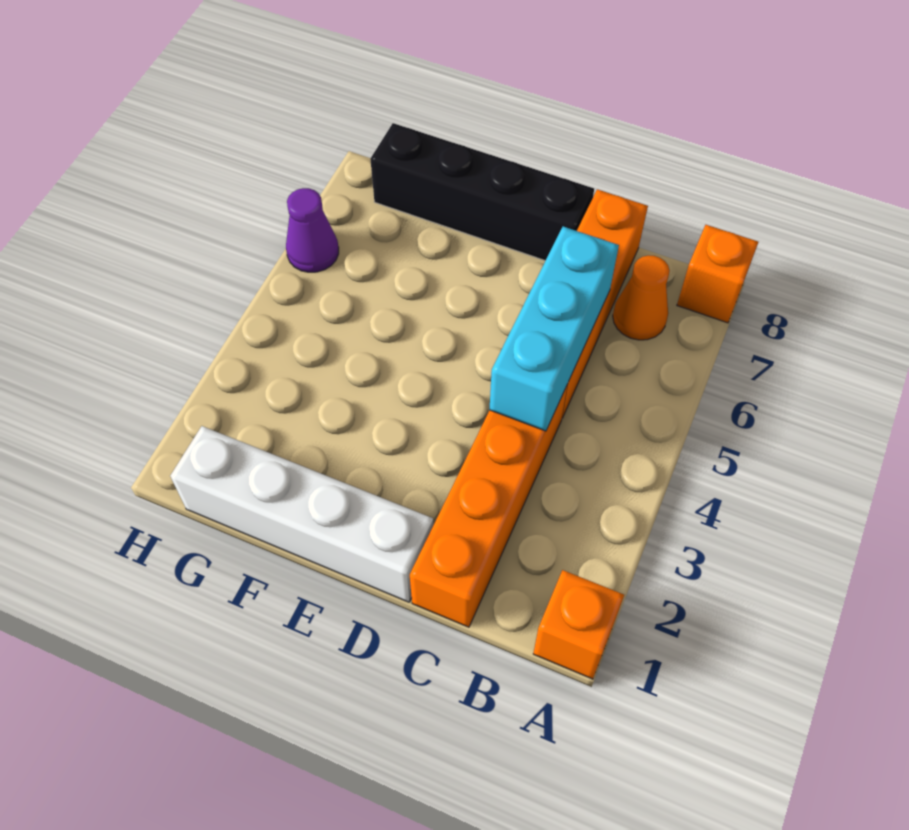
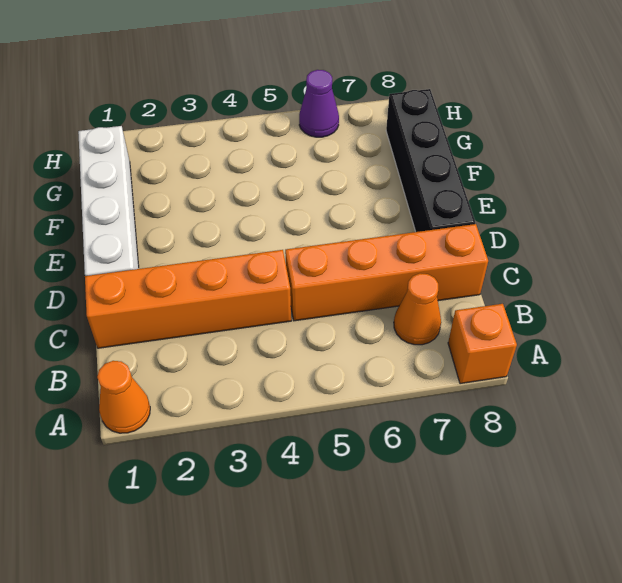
orange brick A1 level 1 -> orange cone A1 level 1
cyan brick C4:C6 level 2 -> none

